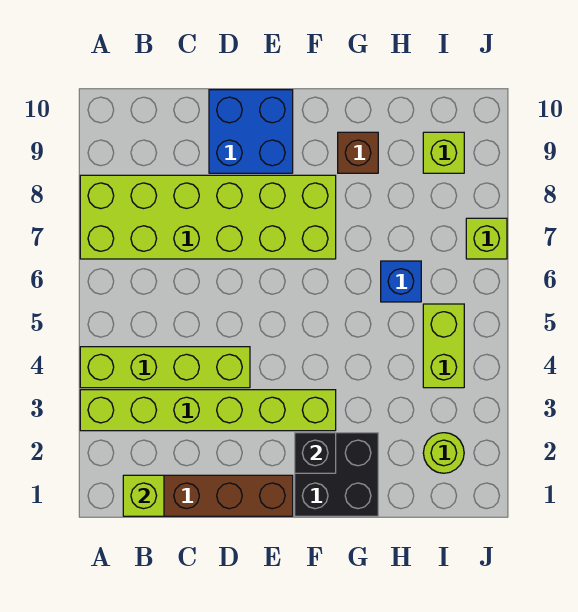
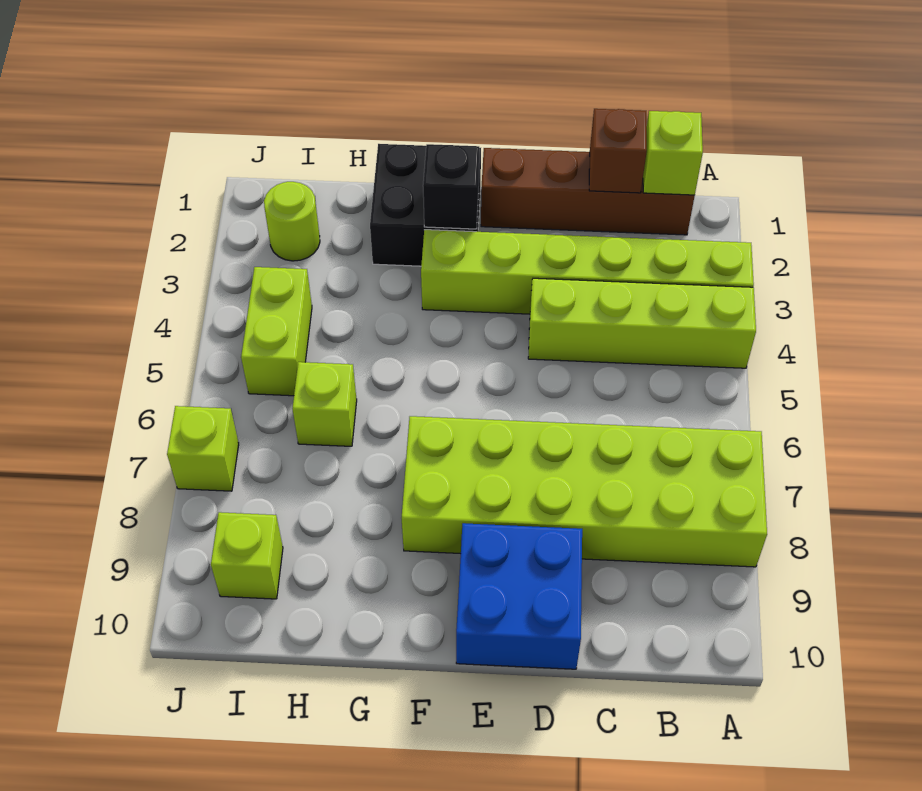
brown brick G9 level 1 -> brown brick C1 level 2
blue brick H6 level 1 -> lime brick H6 level 1

